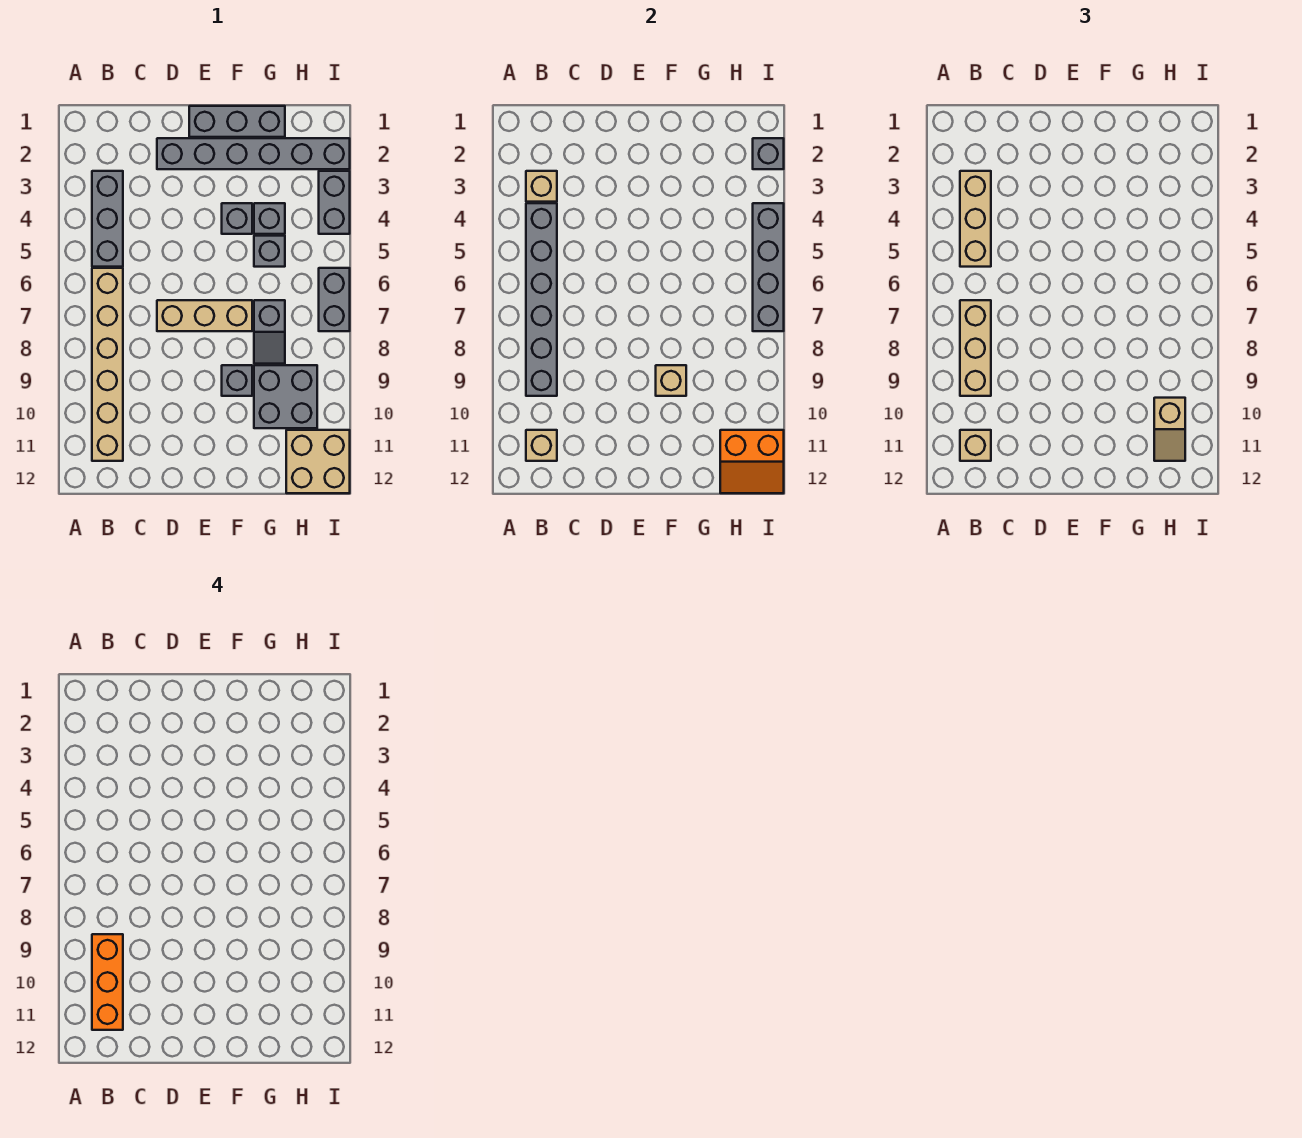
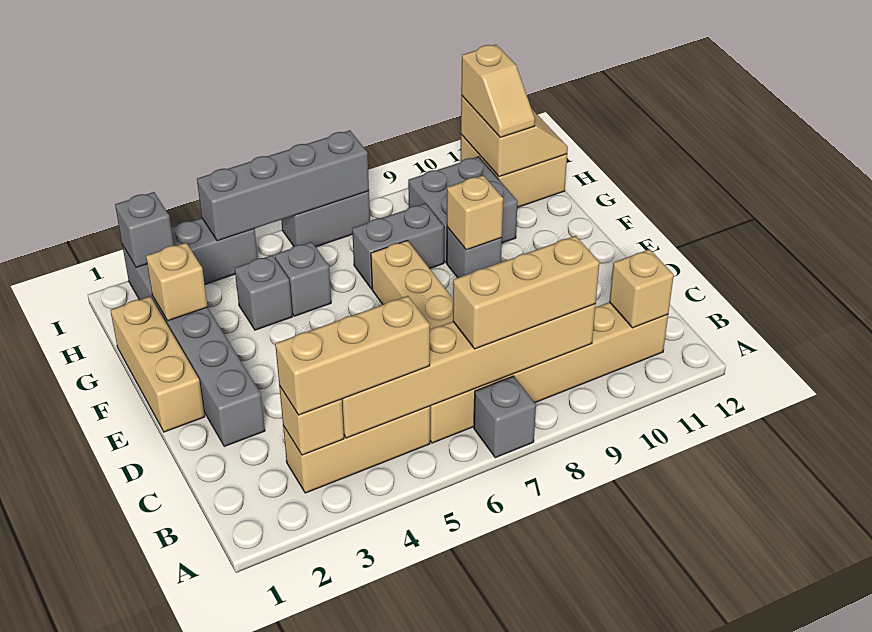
grey brick B3:B5 level 1 -> tan brick B3:B5 level 1
grey brick B4:B9 level 2 -> tan brick B4:B9 level 2
orange brick B9:B11 level 4 -> none
tan brick B11 level 3 -> tan brick G2 level 2
grey brick E1:G1 level 1 -> tan brick E1:G1 level 1
grey brick F4 level 1 -> grey brick A7 level 1
grey slope G7:G8 level 1 top 7 -> grey brick G7:G8 level 1
tan slope H10:H11 level 3 top 10 -> tan slope H11:I11 level 3 top I
orange slope H11:I12 level 2 top 11 -> tan slope H11:I12 level 2 top 11

